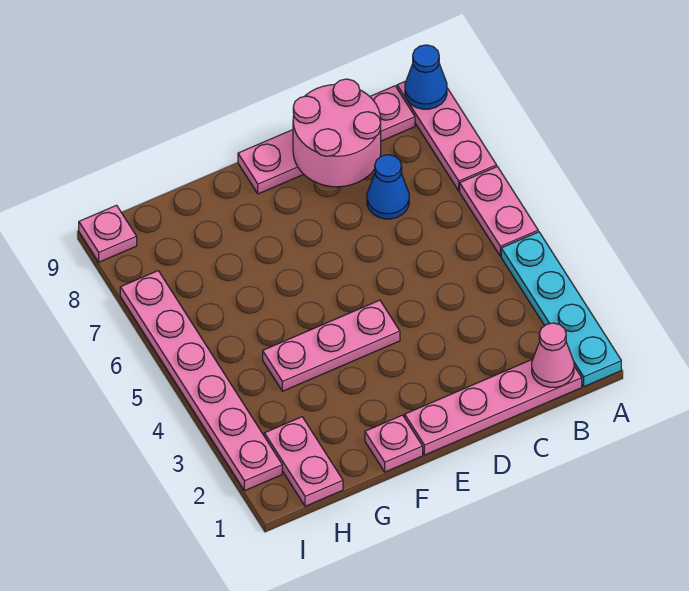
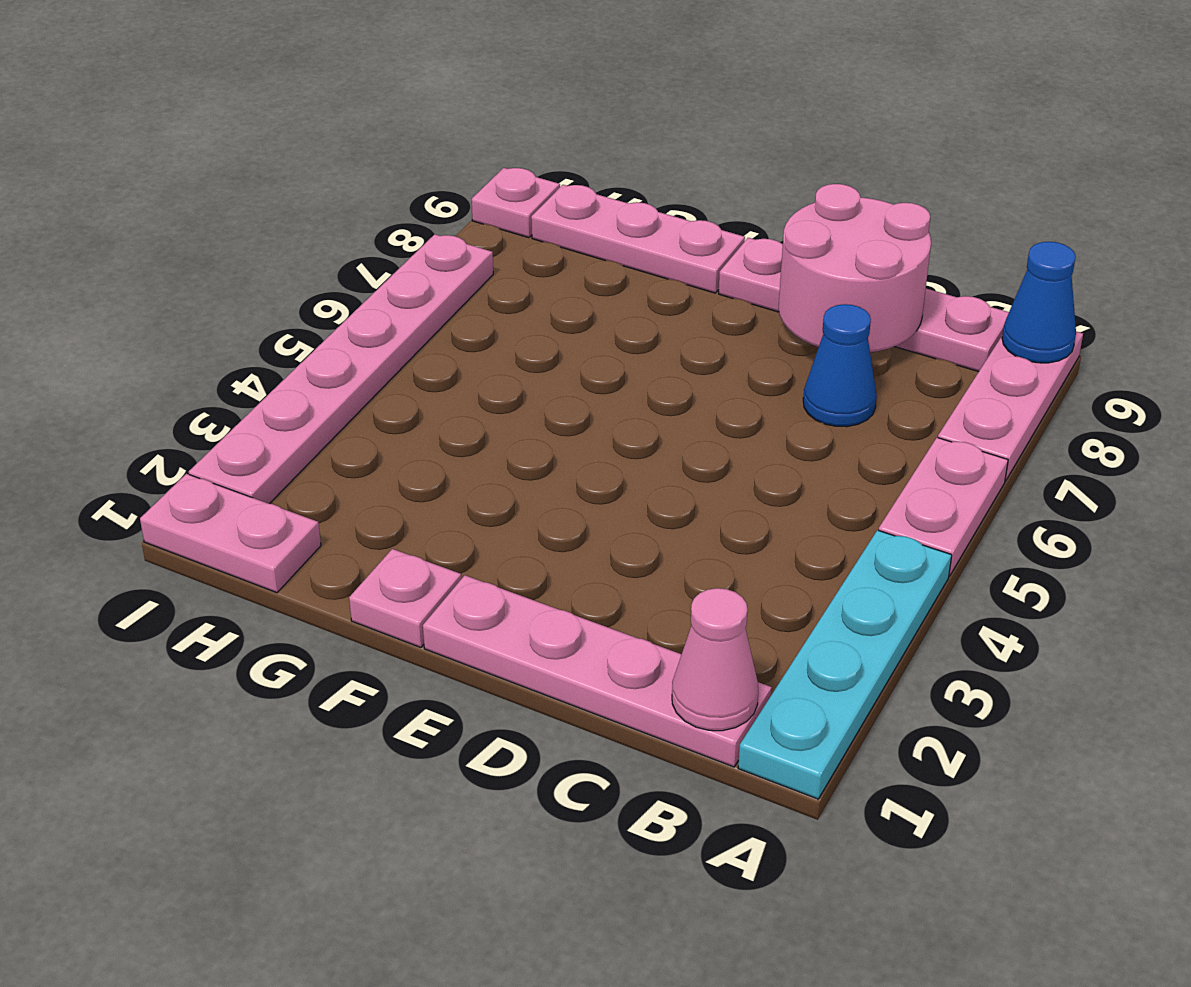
pink plate E4:G4 level 1 -> pink plate F9:H9 level 1
pink plate H1:H2 level 1 -> pink plate H1:I1 level 1

